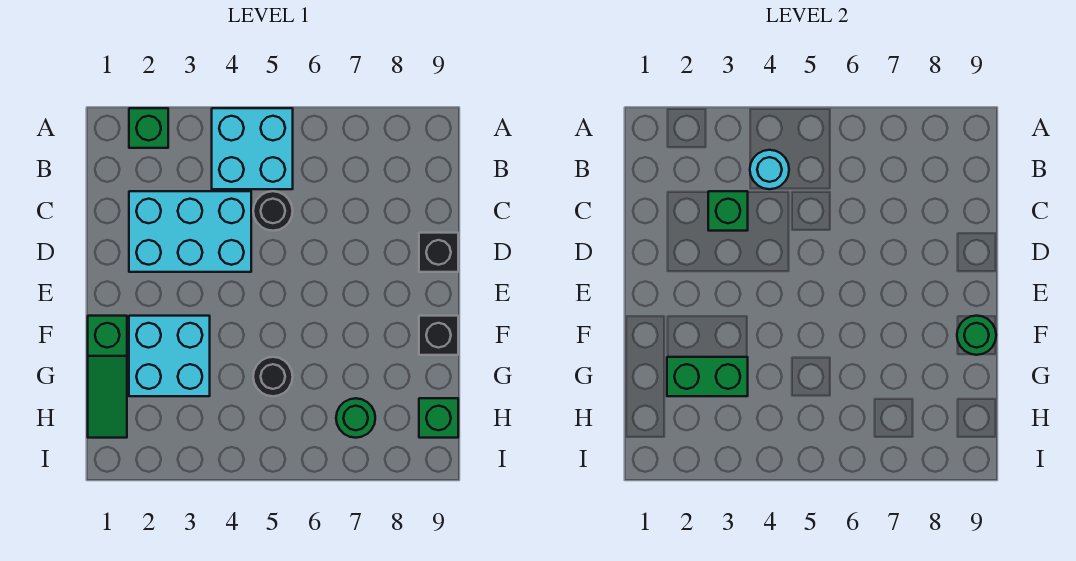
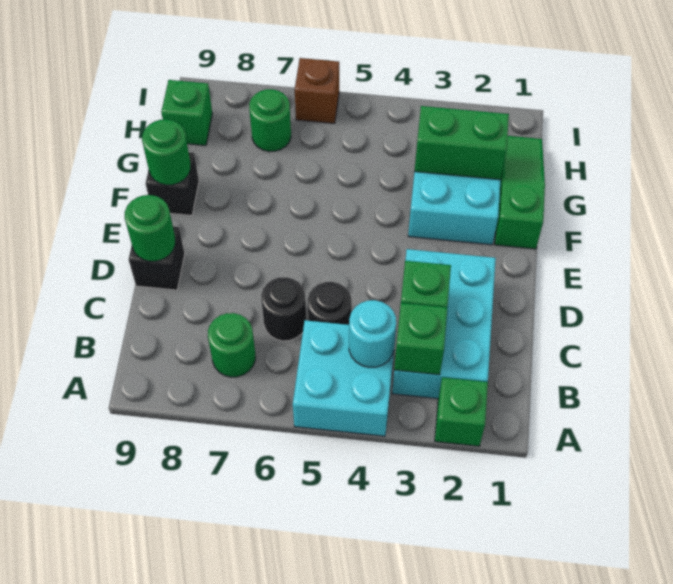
none -> green brick B3 level 2
none -> green round brick B7 level 1
cyan brick C2:D4 level 1 -> cyan brick B2:D3 level 1
none -> green round brick D9 level 2
black round brick G5 level 1 -> black round brick C6 level 1
none -> brown brick I6 level 1

